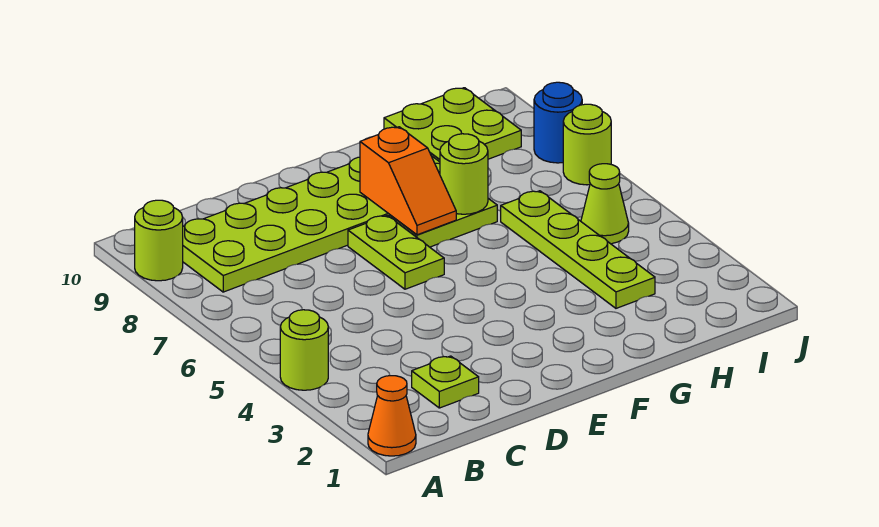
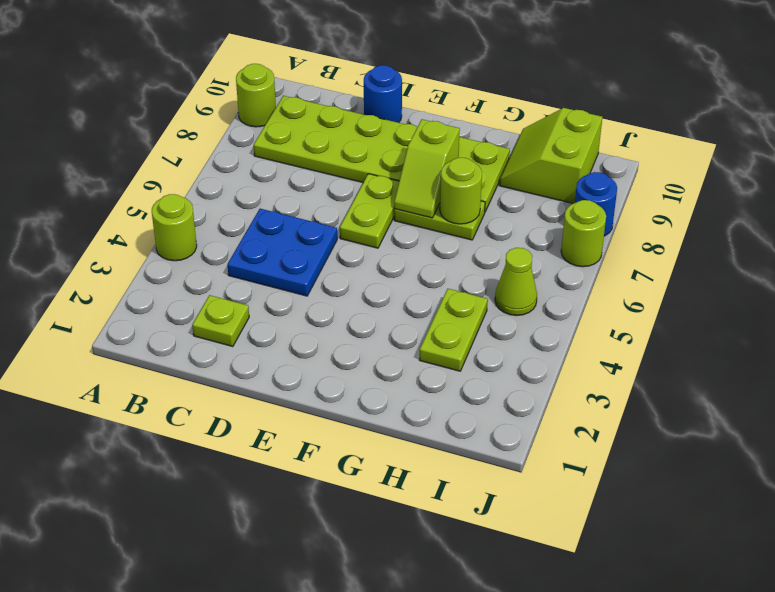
orange cone A1 level 1 -> none
none -> blue plate C4:D5 level 1
none -> blue round brick D10 level 1
orange slope F7:F8 level 2 top 8 -> lime slope F7:F8 level 2 top 8
lime plate H3:H6 level 1 -> lime plate H3:H4 level 1
lime plate H9:I10 level 1 -> lime slope H9:I10 level 1 top I

